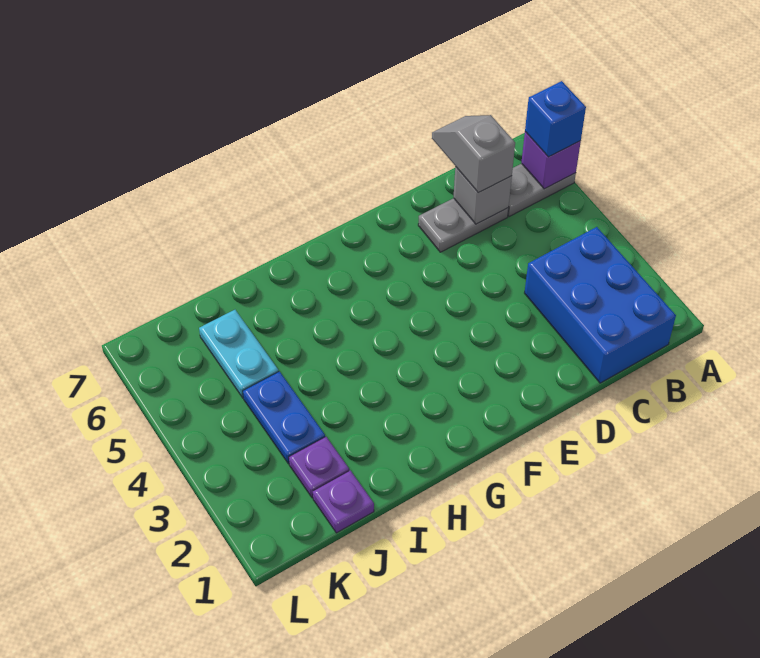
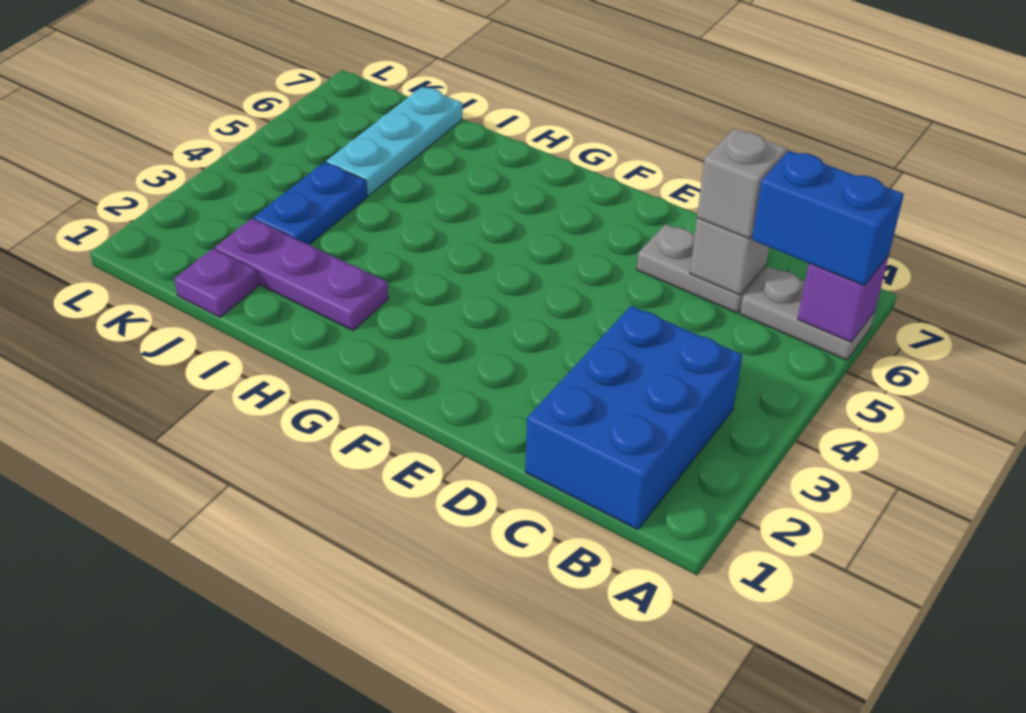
blue brick A6 level 3 -> blue brick A6:B6 level 3
purple plate J2 level 1 -> purple plate H2:J2 level 1
cyan plate J5:J6 level 1 -> cyan plate J5:J7 level 1

